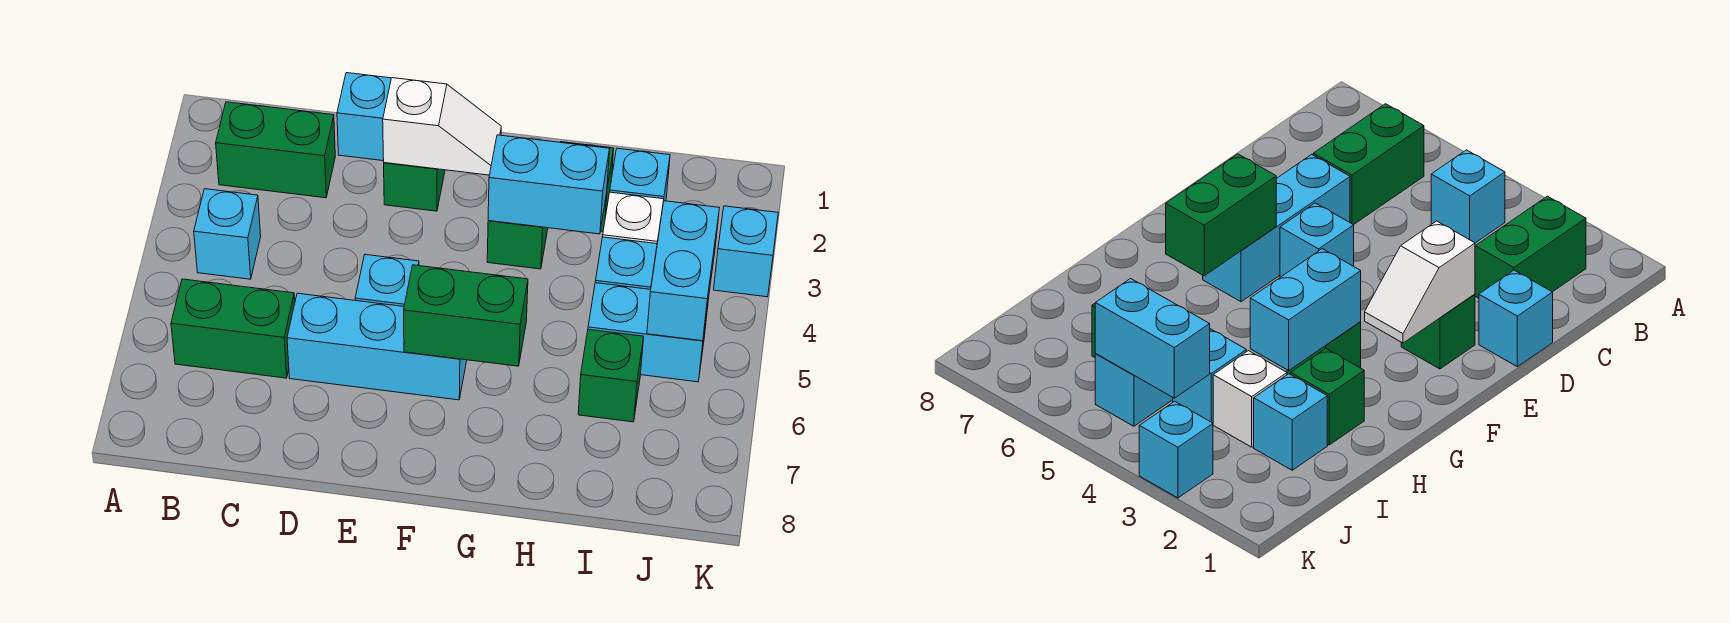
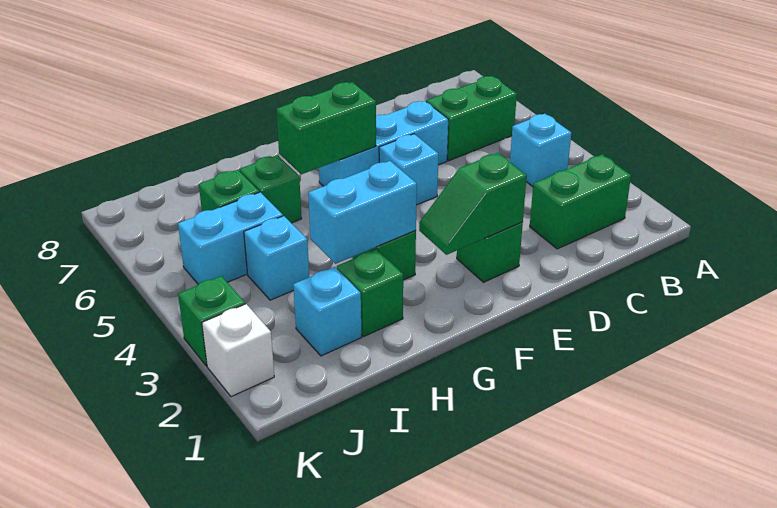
cyan brick D1 level 1 -> none
white slope E2:F2 level 2 top E -> green slope E2:F2 level 2 top E
none -> green brick H6 level 1
white brick I3 level 1 -> white brick K2 level 1
cyan brick J4:J5 level 2 -> none
cyan brick K3 level 1 -> green brick K3 level 1

